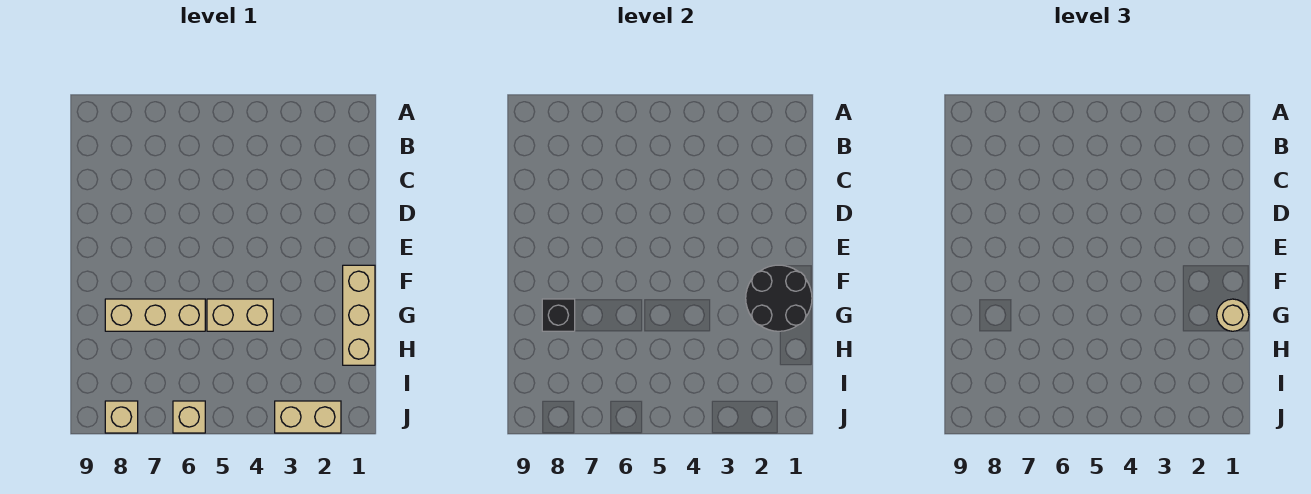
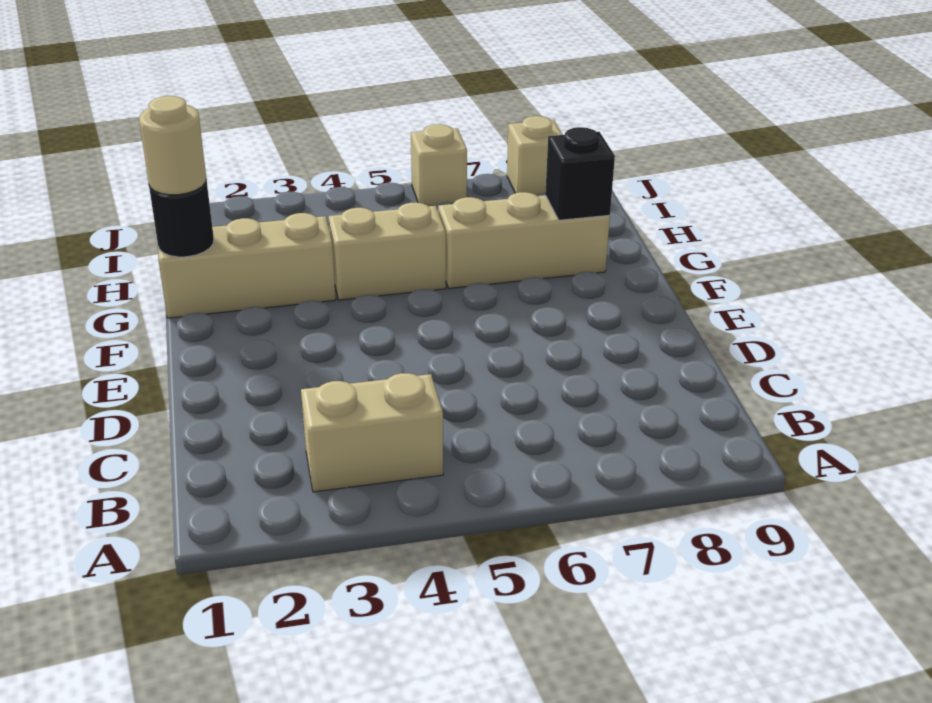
tan brick F1:H1 level 1 -> tan brick G1:G3 level 1
black round brick F1:G2 level 2 -> black round brick G1 level 2
tan brick J2:J3 level 1 -> tan brick B3:B4 level 1

